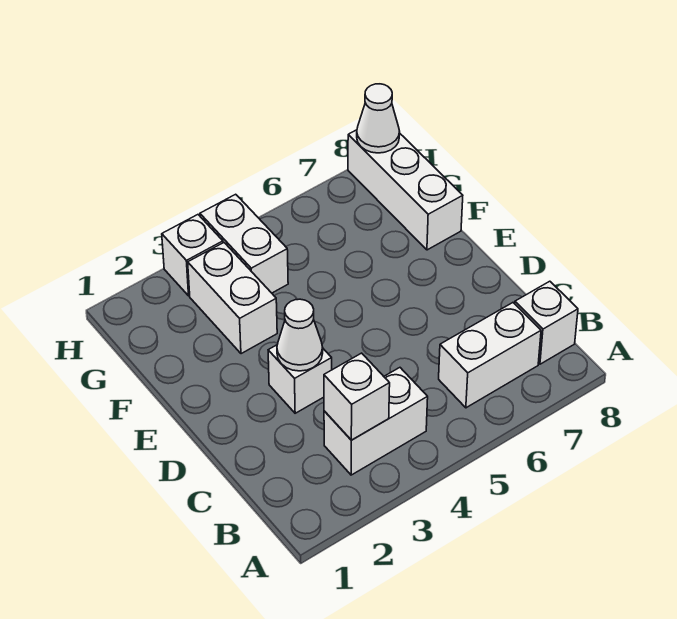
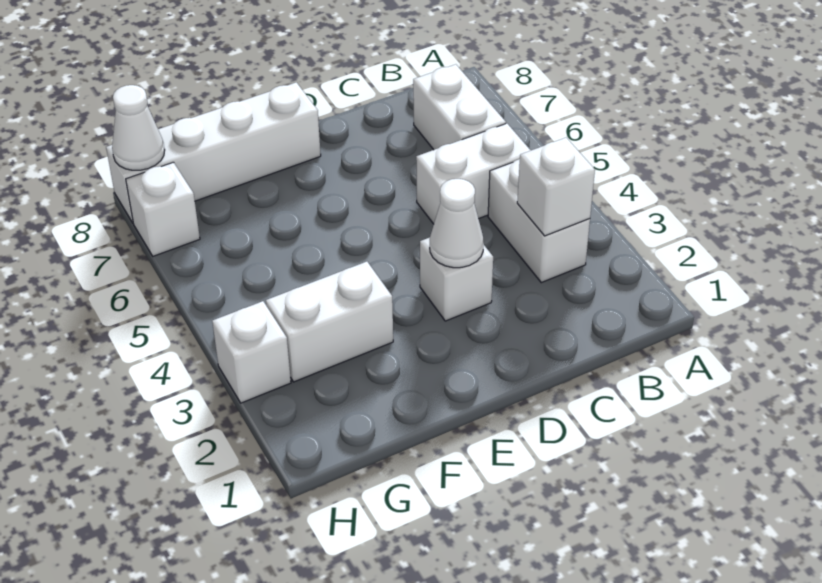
white brick B8 level 1 -> white brick H7 level 1
white brick F8:H8 level 1 -> white brick E8:H8 level 1
white brick G4:H4 level 1 -> white brick B5:C5 level 1

